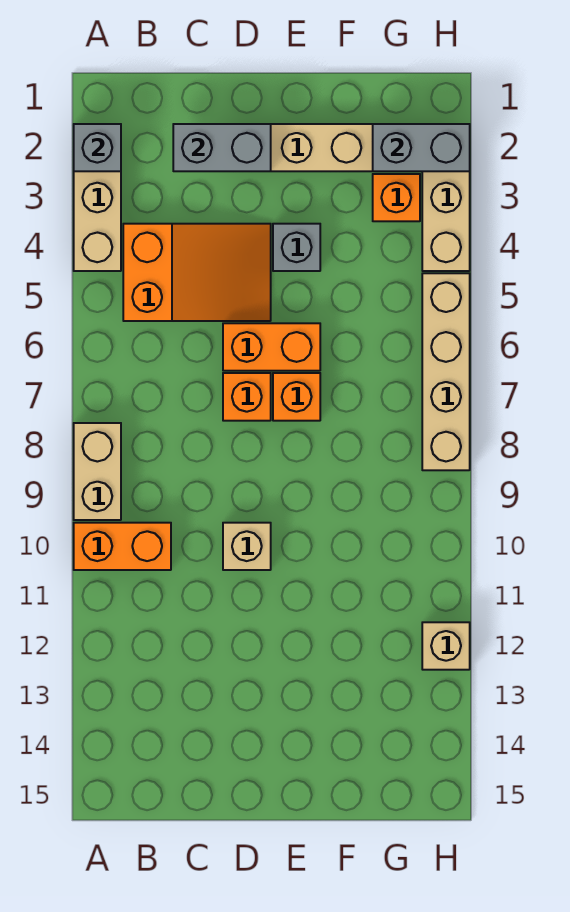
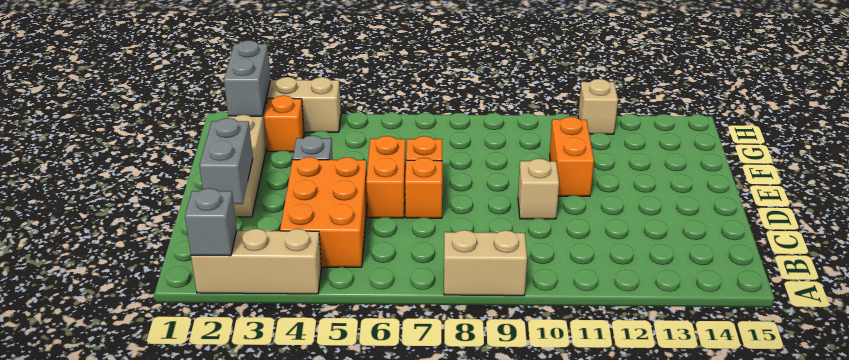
orange brick A10:B10 level 1 -> orange brick E11:F11 level 1
orange slope B4:D5 level 1 top B -> orange brick B4:D5 level 1
tan brick H5:H8 level 1 -> none

